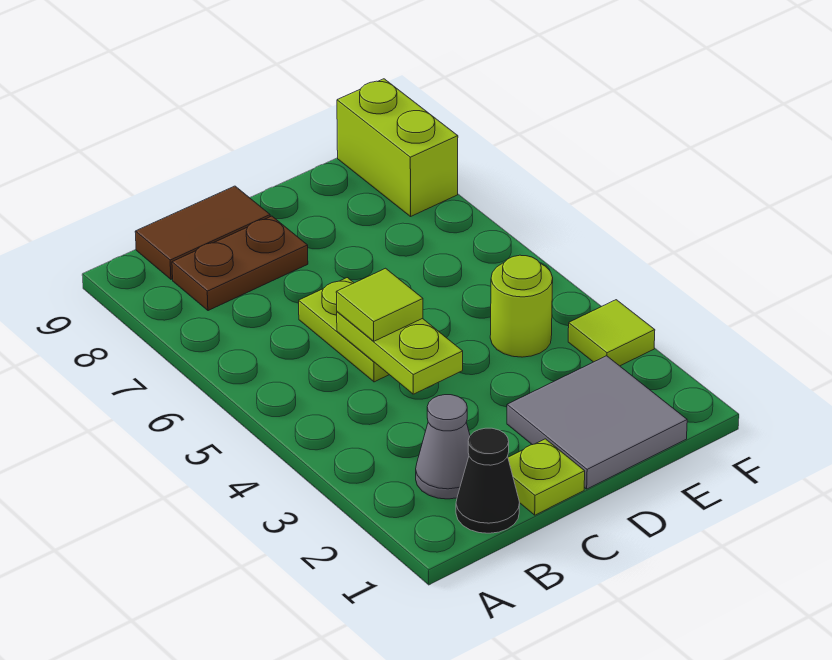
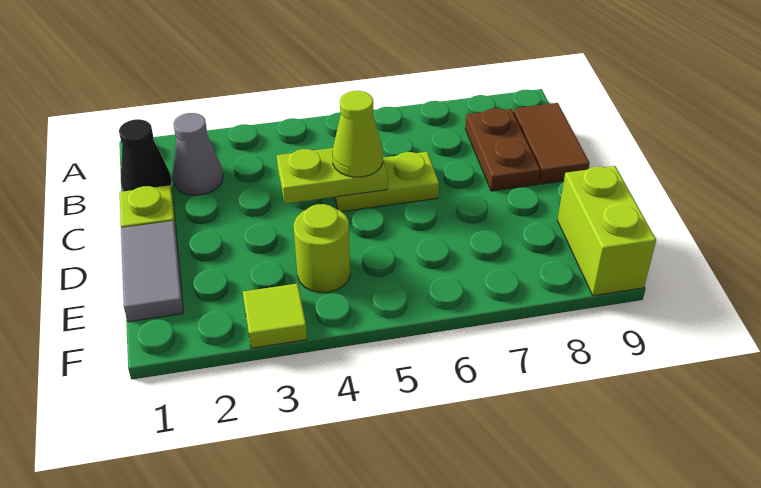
lime tile C5 level 3 -> lime cone C5 level 3
grey tile D1:E2 level 1 -> grey tile D1:E1 level 1
lime brick F8:F9 level 1 -> lime brick E9:F9 level 1

